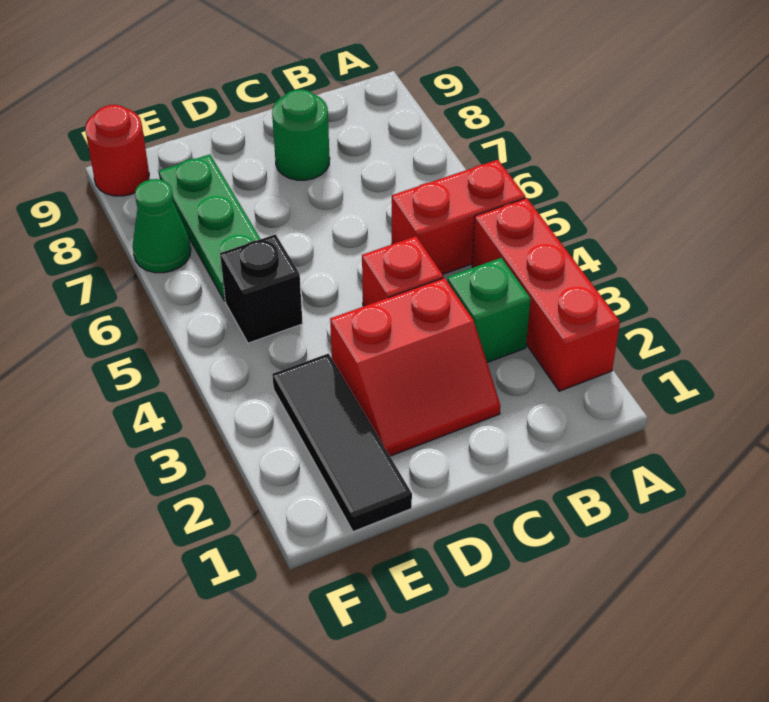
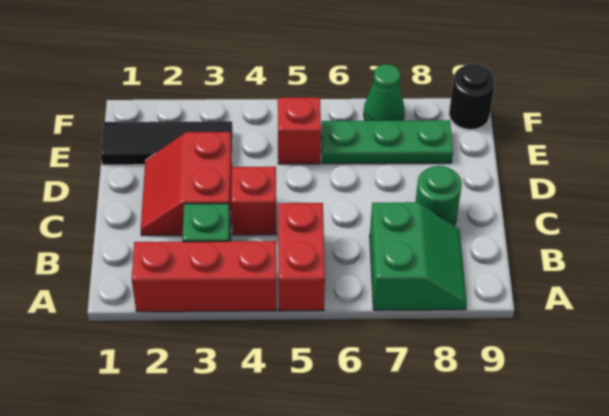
none -> green slope A7:B8 level 1 top 7
black brick E5 level 1 -> red brick E5 level 1
red round brick F9 level 1 -> black round brick F9 level 1

